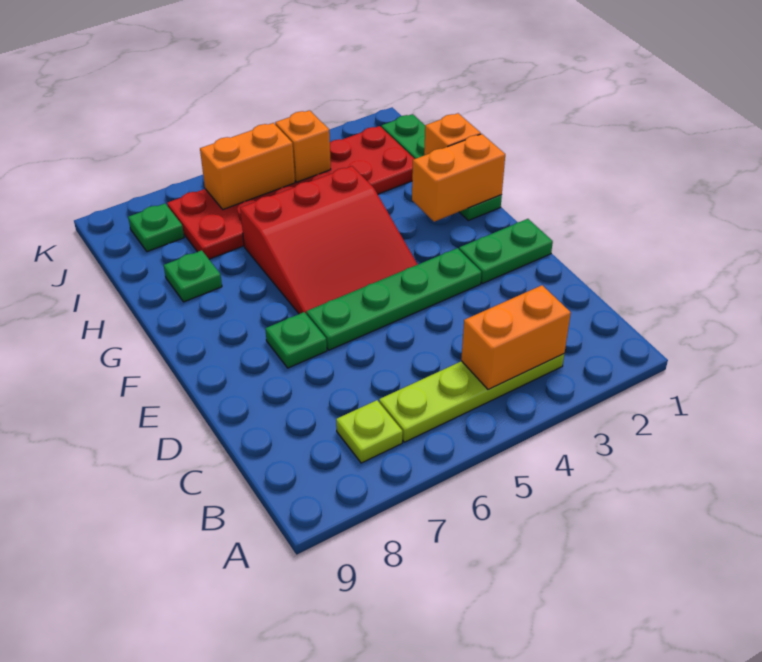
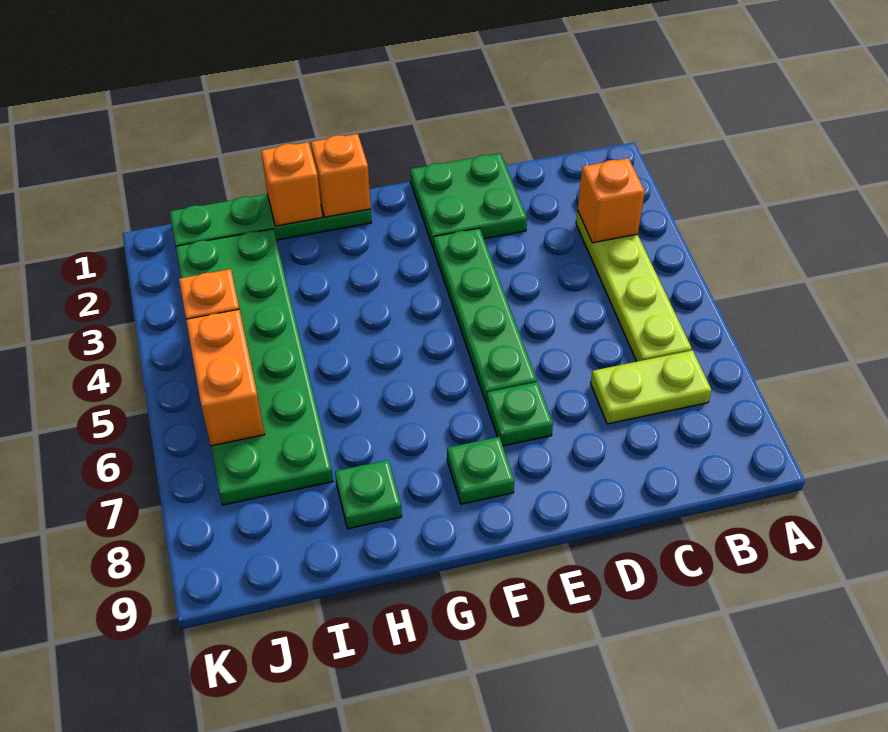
orange brick B3:B4 level 2 -> orange brick B3 level 2
lime plate B7 level 1 -> lime plate B7:C7 level 1
green plate E1:E2 level 1 -> green plate D1:E2 level 1
red slope F4:H6 level 1 top H -> none
orange brick G1:G2 level 2 -> orange brick G1 level 2
red plate I2:J7 level 1 -> green plate I2:J7 level 1
green plate J8 level 1 -> green plate F8 level 1

